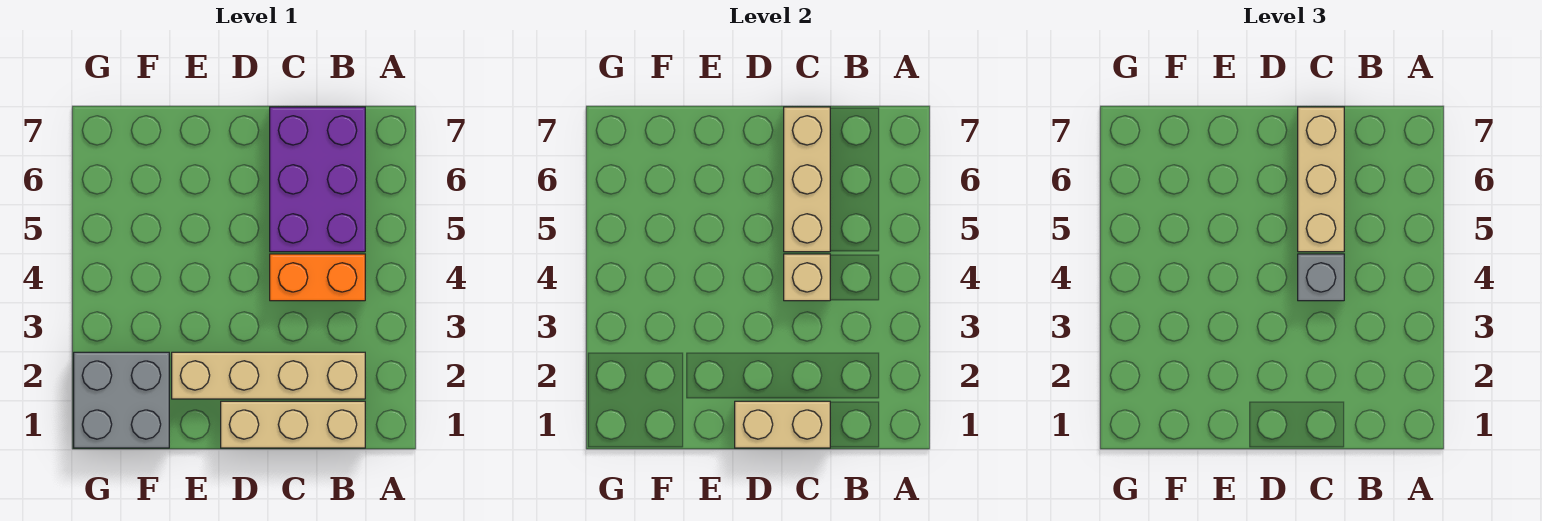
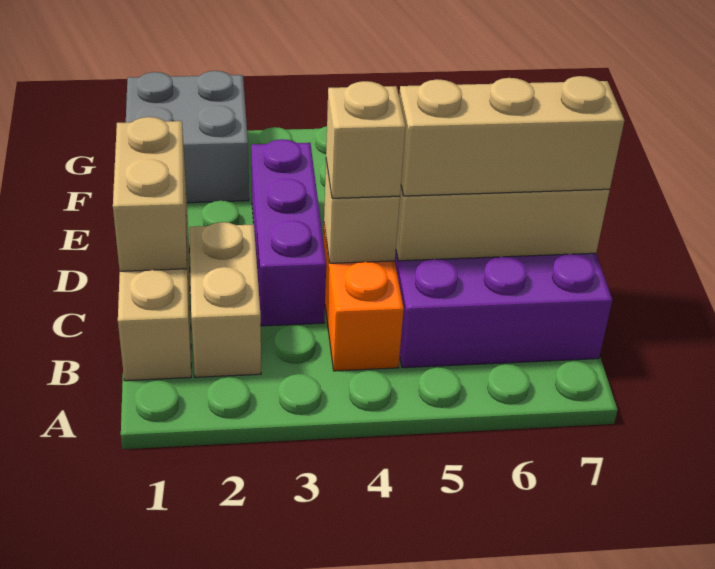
tan brick B2:E2 level 1 -> tan brick B2:C2 level 1
none -> purple brick C3:E3 level 1
grey brick C4 level 3 -> tan brick C4 level 3

